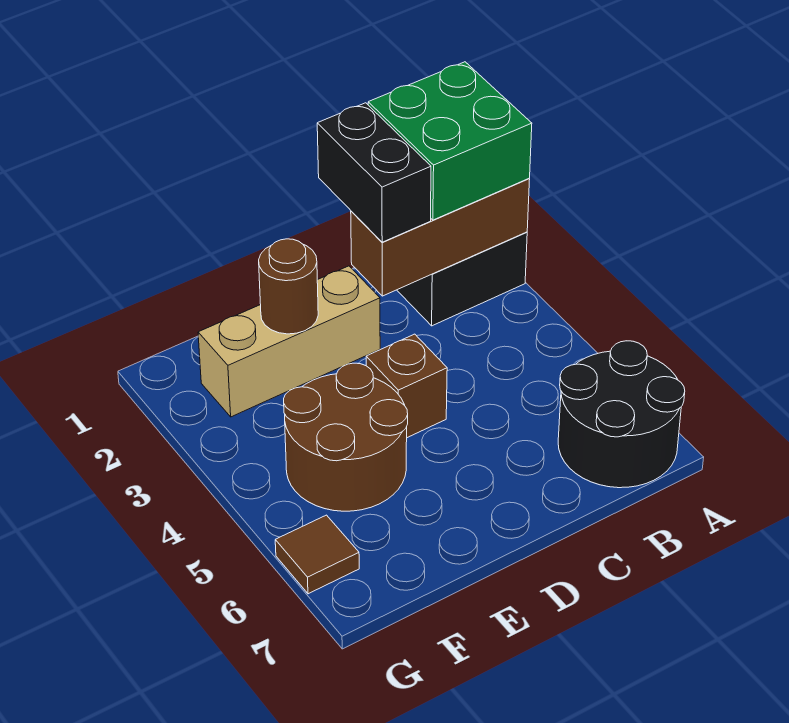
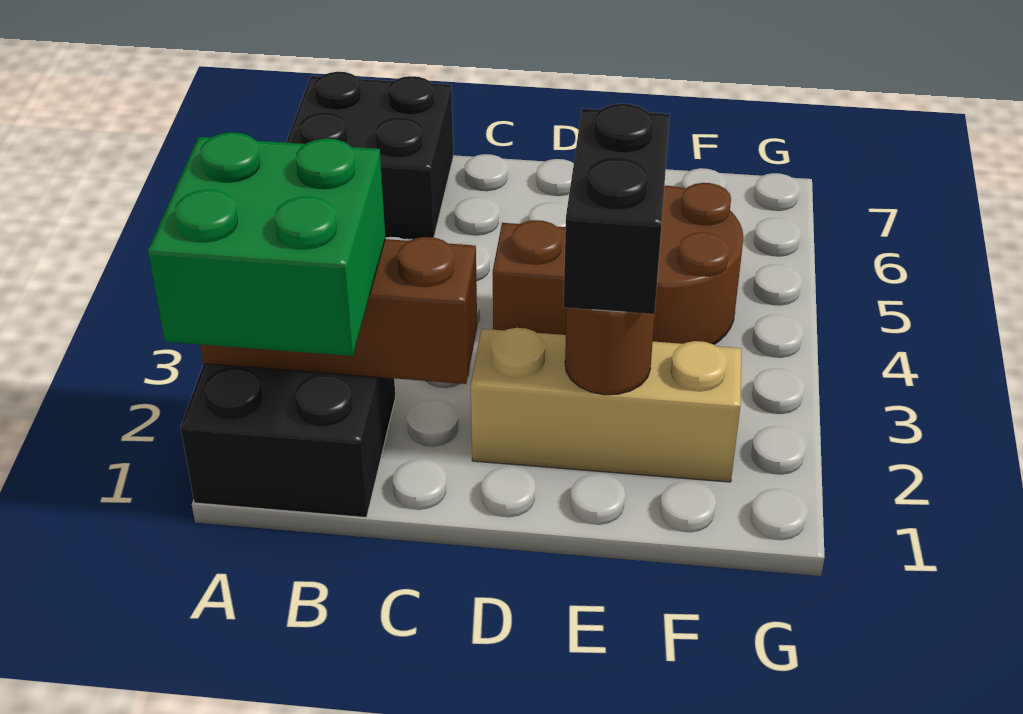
black round brick A6:B7 level 1 -> black brick A6:B7 level 1
black brick C1:C2 level 3 -> black brick E2:E3 level 3
brown tile G6 level 1 -> none

